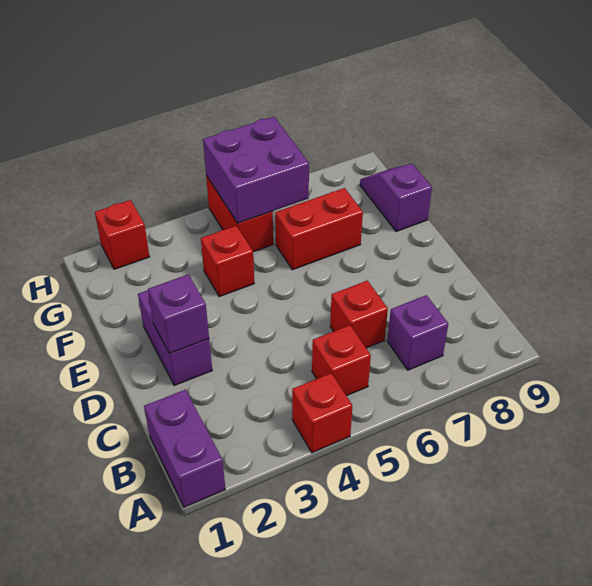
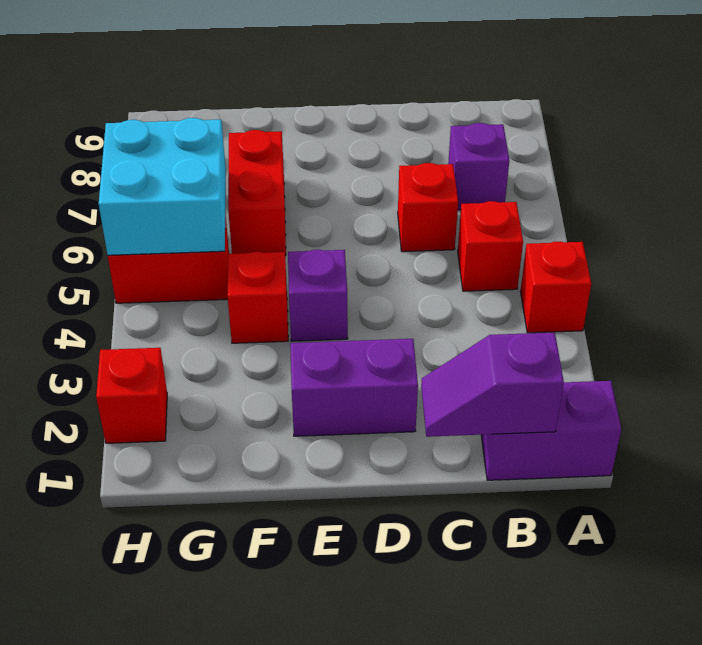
purple brick D2 level 2 -> purple brick E4 level 1
purple slope F9:G9 level 1 top F -> purple slope B1:C1 level 2 top B
purple brick G5:H6 level 2 -> cyan brick G5:H6 level 2

